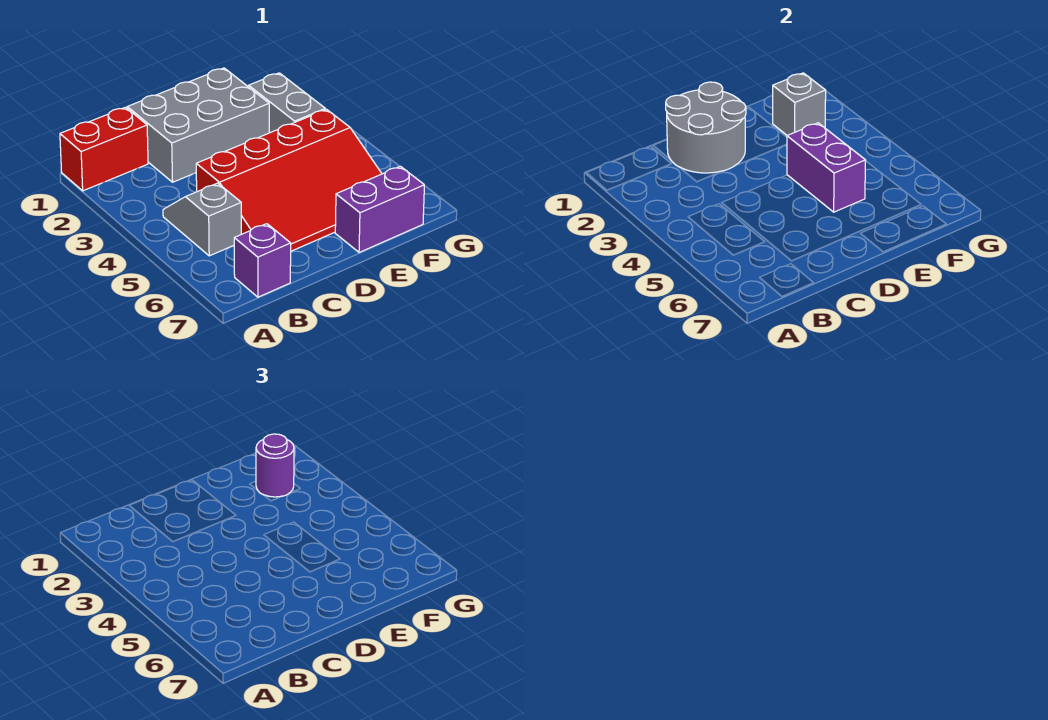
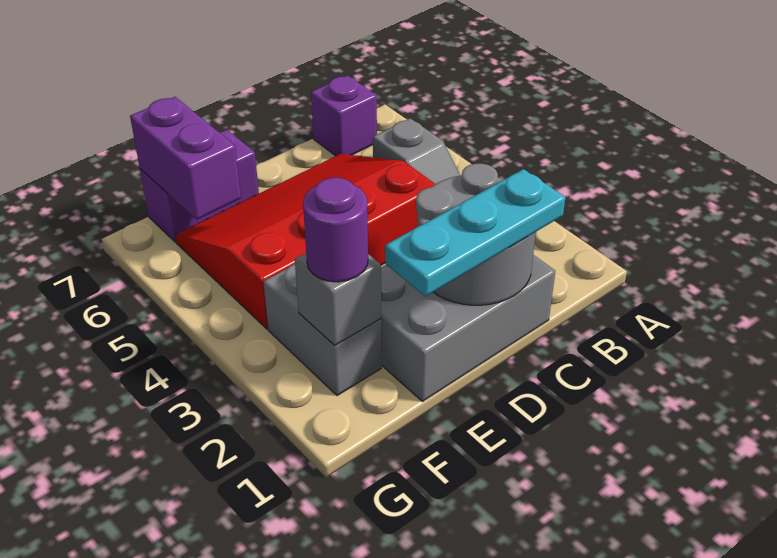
red brick A1:B1 level 1 -> none
none -> cyan plate C1:E1 level 3
purple brick E4:E5 level 2 -> purple brick F6:F7 level 2

